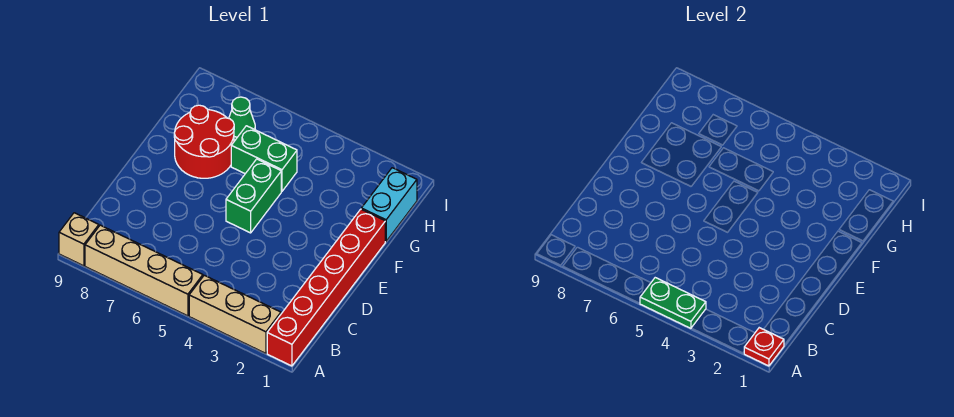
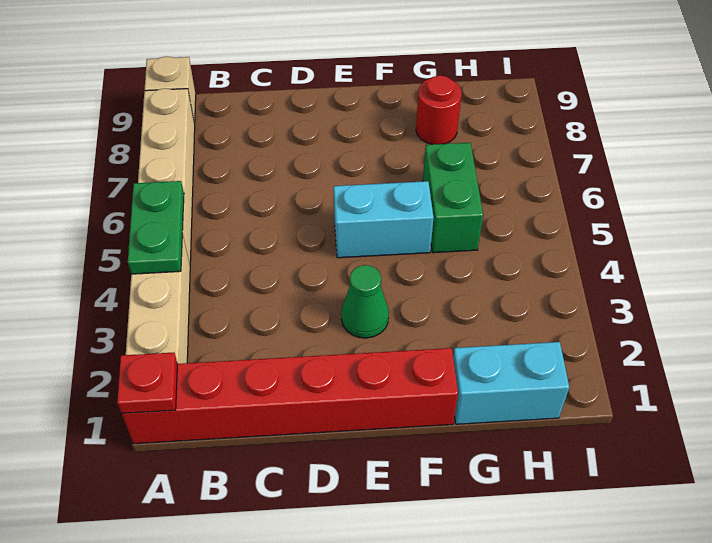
green brick E5:F5 level 1 -> cyan brick E5:F5 level 1
red round brick F7:G8 level 1 -> red round brick G8 level 1
green cone H7 level 1 -> green cone E3 level 1

